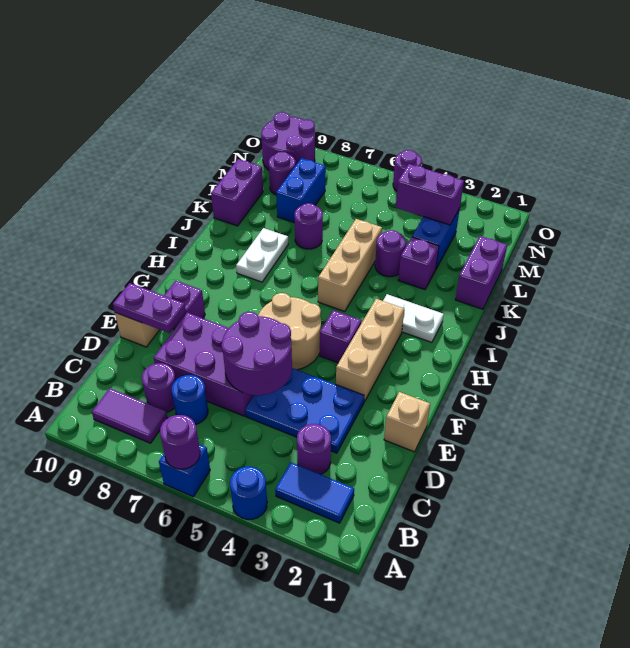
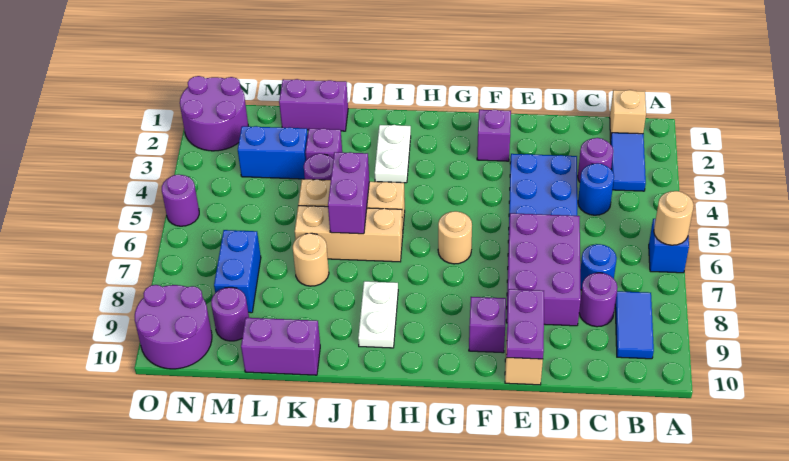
blue round brick A4 level 1 -> blue round brick C4 level 1
purple round brick A6 level 2 -> tan round brick A6 level 2
purple tile B8:B9 level 1 -> blue tile B8:B9 level 1
purple round brick D5:E6 level 2 -> purple round brick N1:O2 level 1
tan brick E1 level 1 -> tan brick B1 level 1
tan brick F3:H3 level 1 -> tan brick I6:K6 level 1
tan round brick F5:G6 level 1 -> tan round brick G6 level 1
purple brick G4 level 1 -> purple brick F2 level 1
white plate I8:J8 level 1 -> white plate I8:I9 level 1
purple round brick K7 level 1 -> tan round brick K7 level 1
blue brick L8:M8 level 1 -> blue brick M7:M8 level 1
purple brick M3:M4 level 2 -> purple brick J5:J6 level 2

